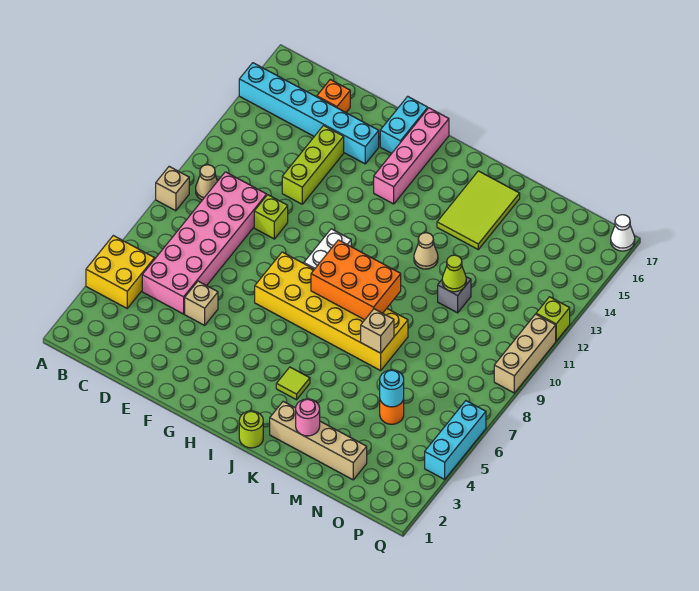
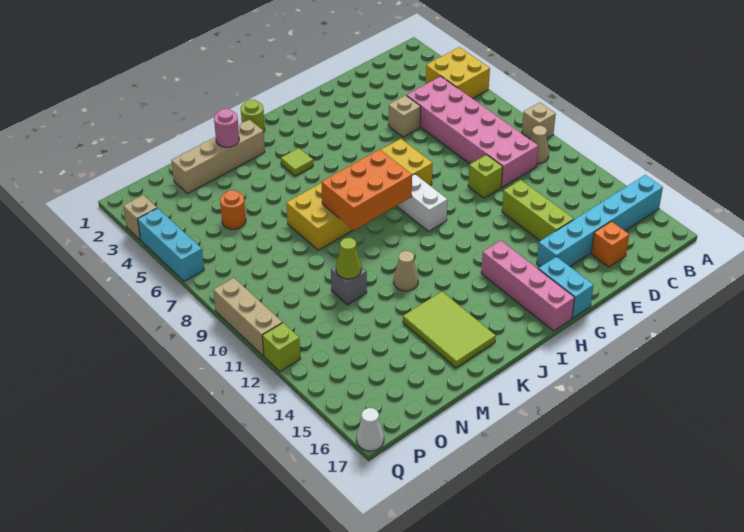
tan brick L7 level 2 -> tan brick Q3 level 1
cyan round brick N5 level 2 -> none

